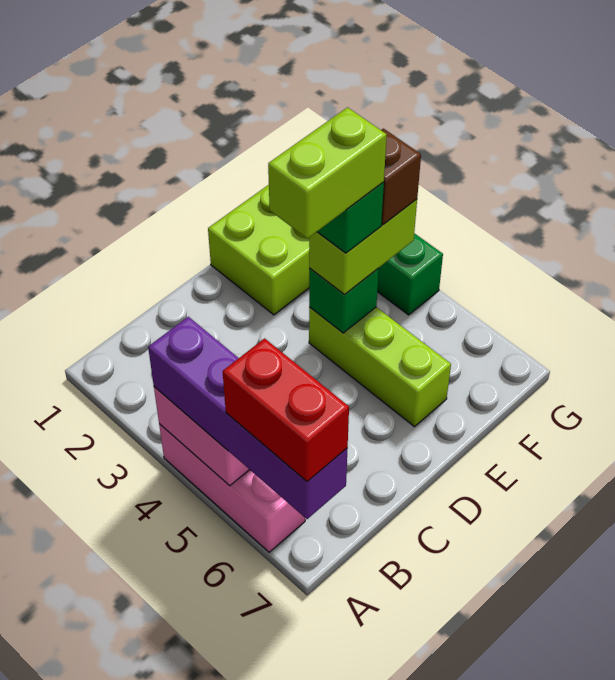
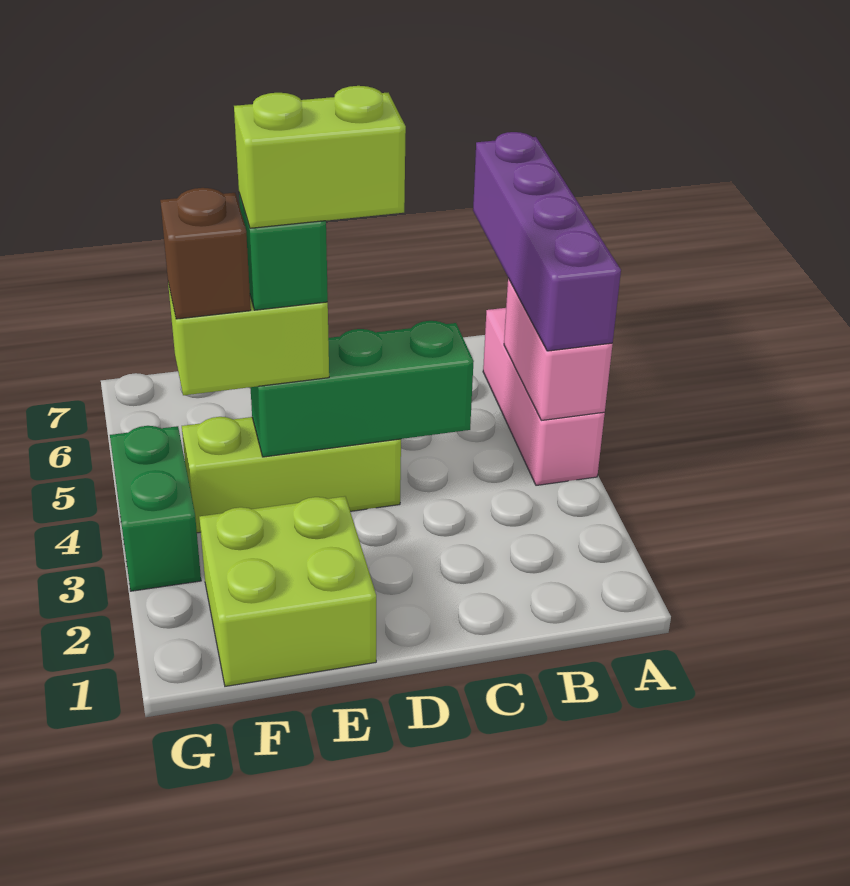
red brick A6:A7 level 4 -> none
lime brick E4:E6 level 1 -> lime brick D4:F4 level 1
green brick E4 level 2 -> green brick C4:E4 level 2

